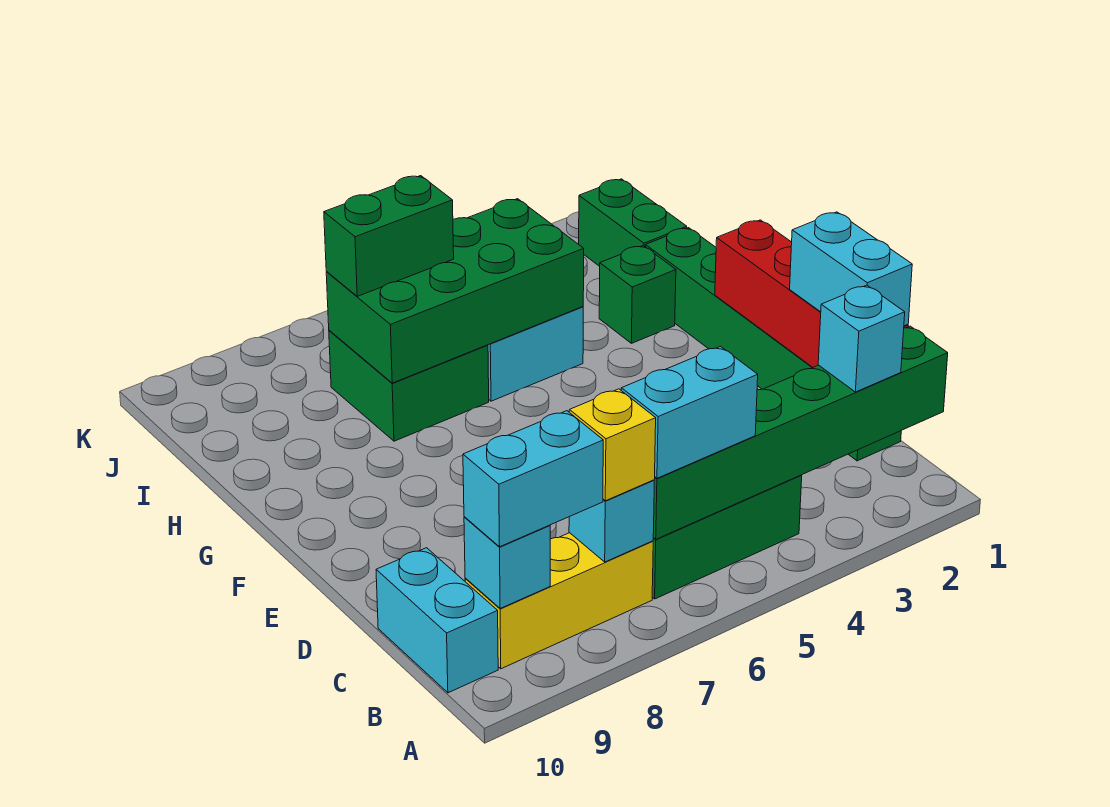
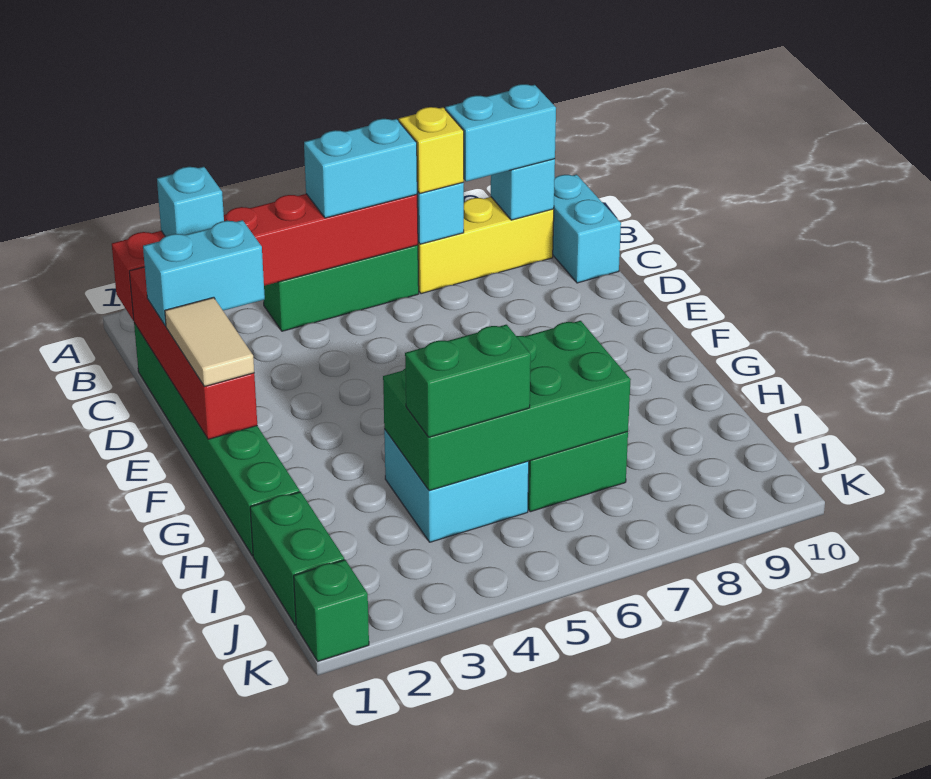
green brick B1:B6 level 2 -> red brick B1:B6 level 2
cyan brick C1:D1 level 3 -> cyan brick D1:D2 level 3
none -> tan tile E1:F1 level 3
green brick H2 level 1 -> green brick K1 level 1
green brick I6:I7 level 3 -> green brick I4:I5 level 3

